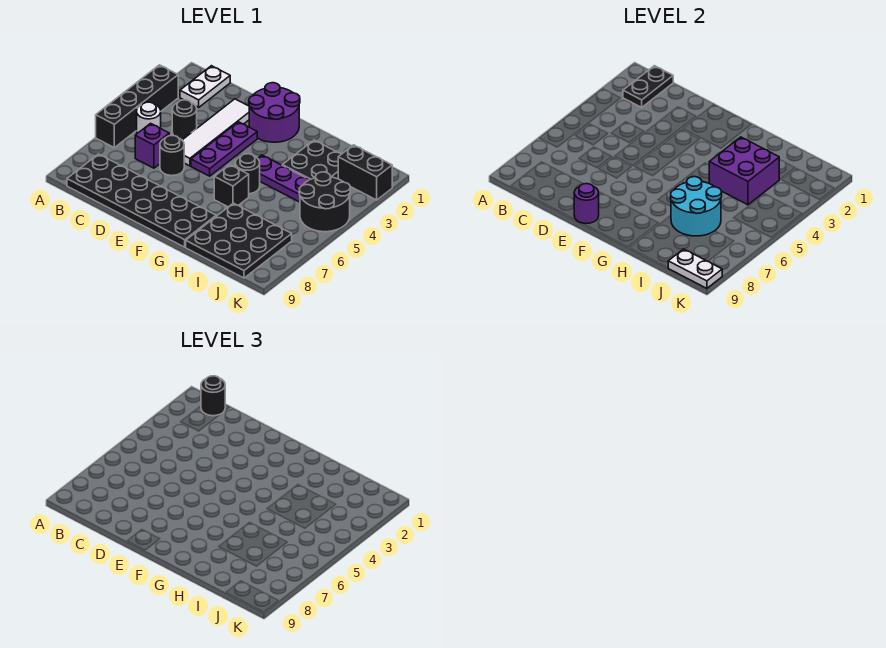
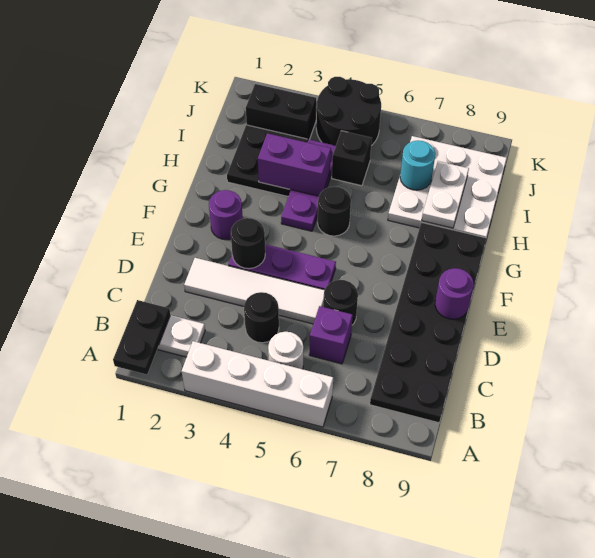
black brick A3:A6 level 1 -> white brick A3:A6 level 1
black plate B1:B2 level 2 -> black plate A1:B1 level 2
black round brick B1 level 3 -> black round brick E3 level 2
purple round brick E1:F2 level 1 -> purple round brick F2 level 1
black brick G6 level 1 -> black brick I5 level 1
purple brick H3:I4 level 2 -> purple brick H3:H4 level 2
cyan round brick H6:I7 level 2 -> cyan round brick I7 level 2
black plate H7:J9 level 1 -> white plate H7:J9 level 1
black brick J2:K2 level 1 -> black brick J2:J3 level 1
white plate J9:K9 level 2 -> white plate H8:I8 level 2

